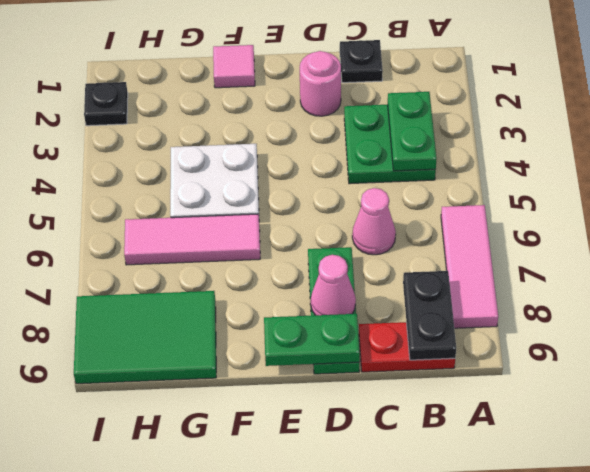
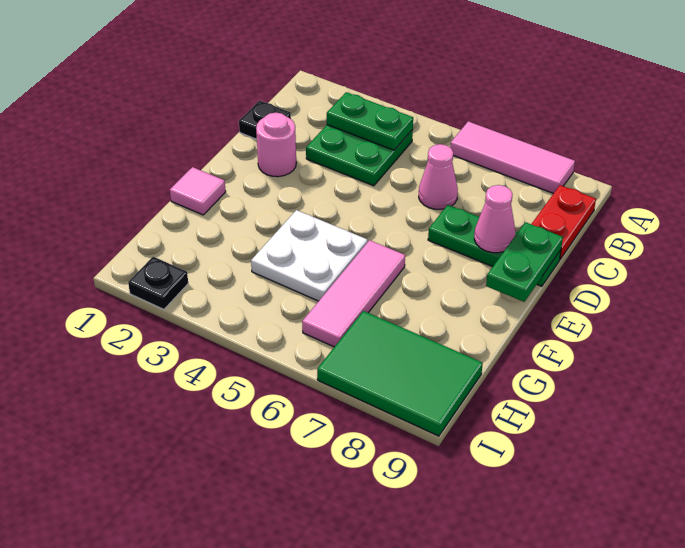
black plate B8:B9 level 2 -> none
green tile G8:I9 level 1 -> green tile H7:I9 level 1

